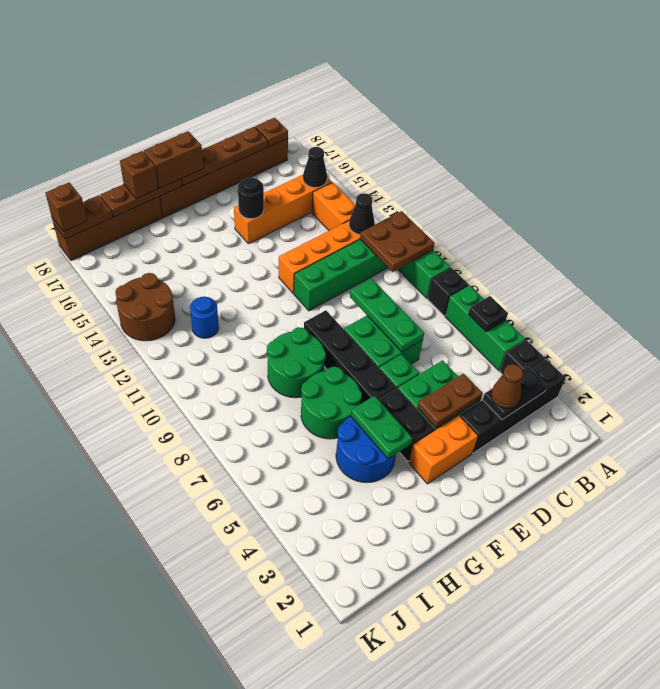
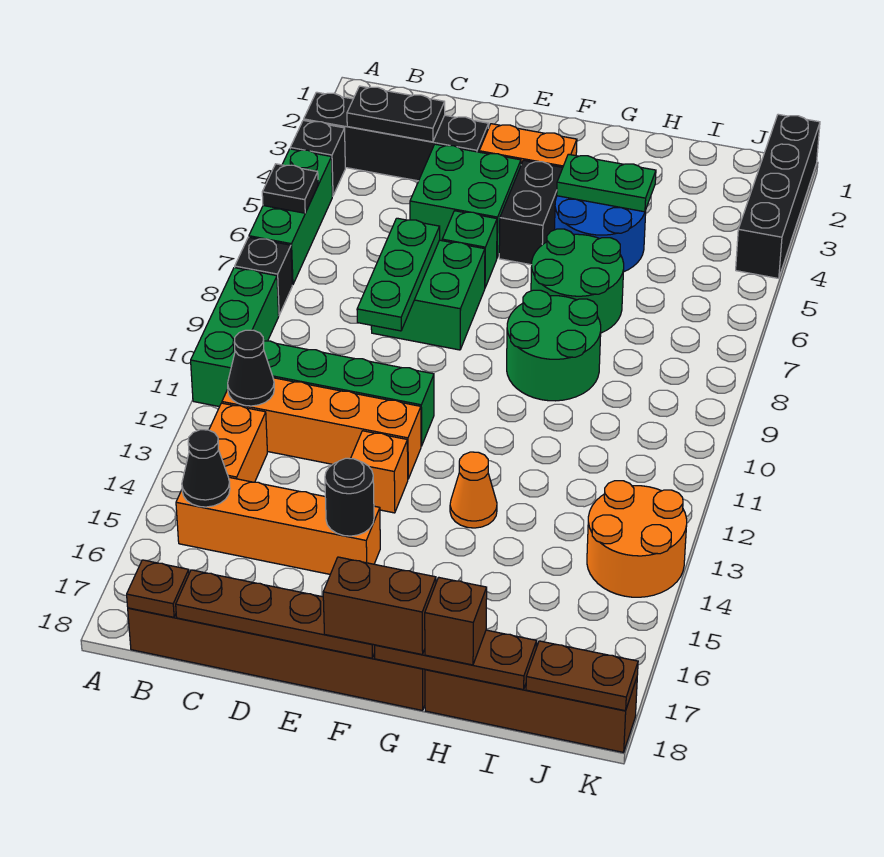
brown plate A10:B11 level 2 -> none
brown cone C3 level 3 -> none
brown plate D4:E4 level 2 -> none
none -> orange brick E13 level 1
black brick F6:F9 level 1 -> black brick K1:K4 level 1
green plate G4:G5 level 2 -> green plate G4:H4 level 2
none -> orange cone G13 level 1
blue round brick I12 level 1 -> none
brown round brick J13:K14 level 1 -> orange round brick J13:K14 level 1
brown brick K18 level 3 -> none

